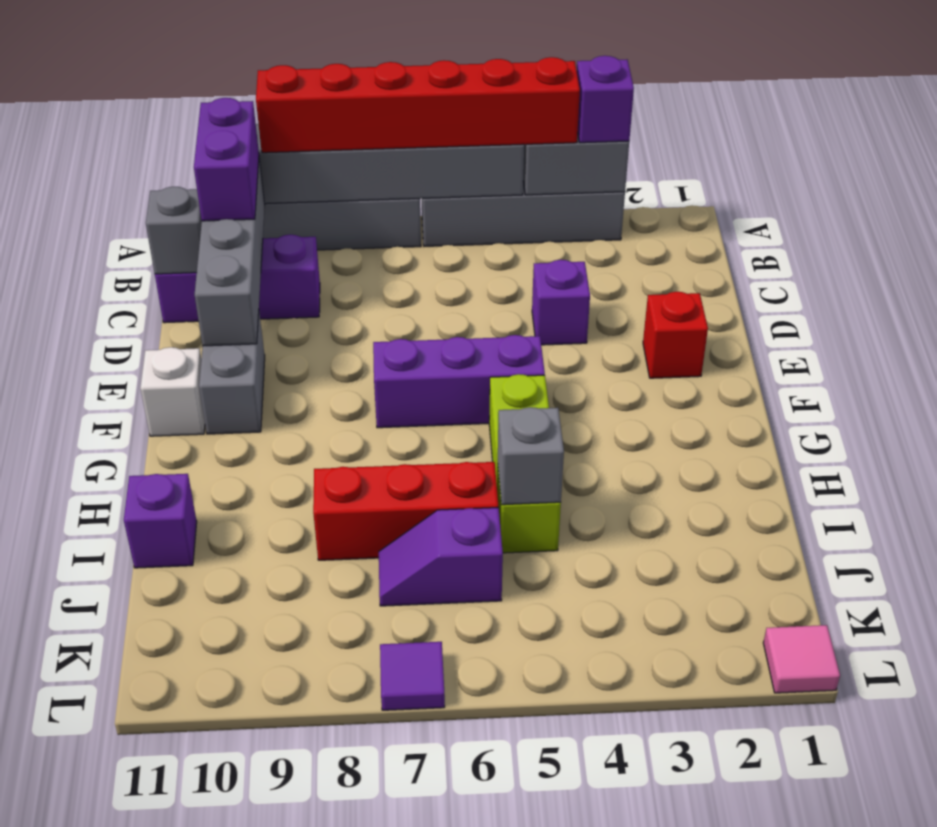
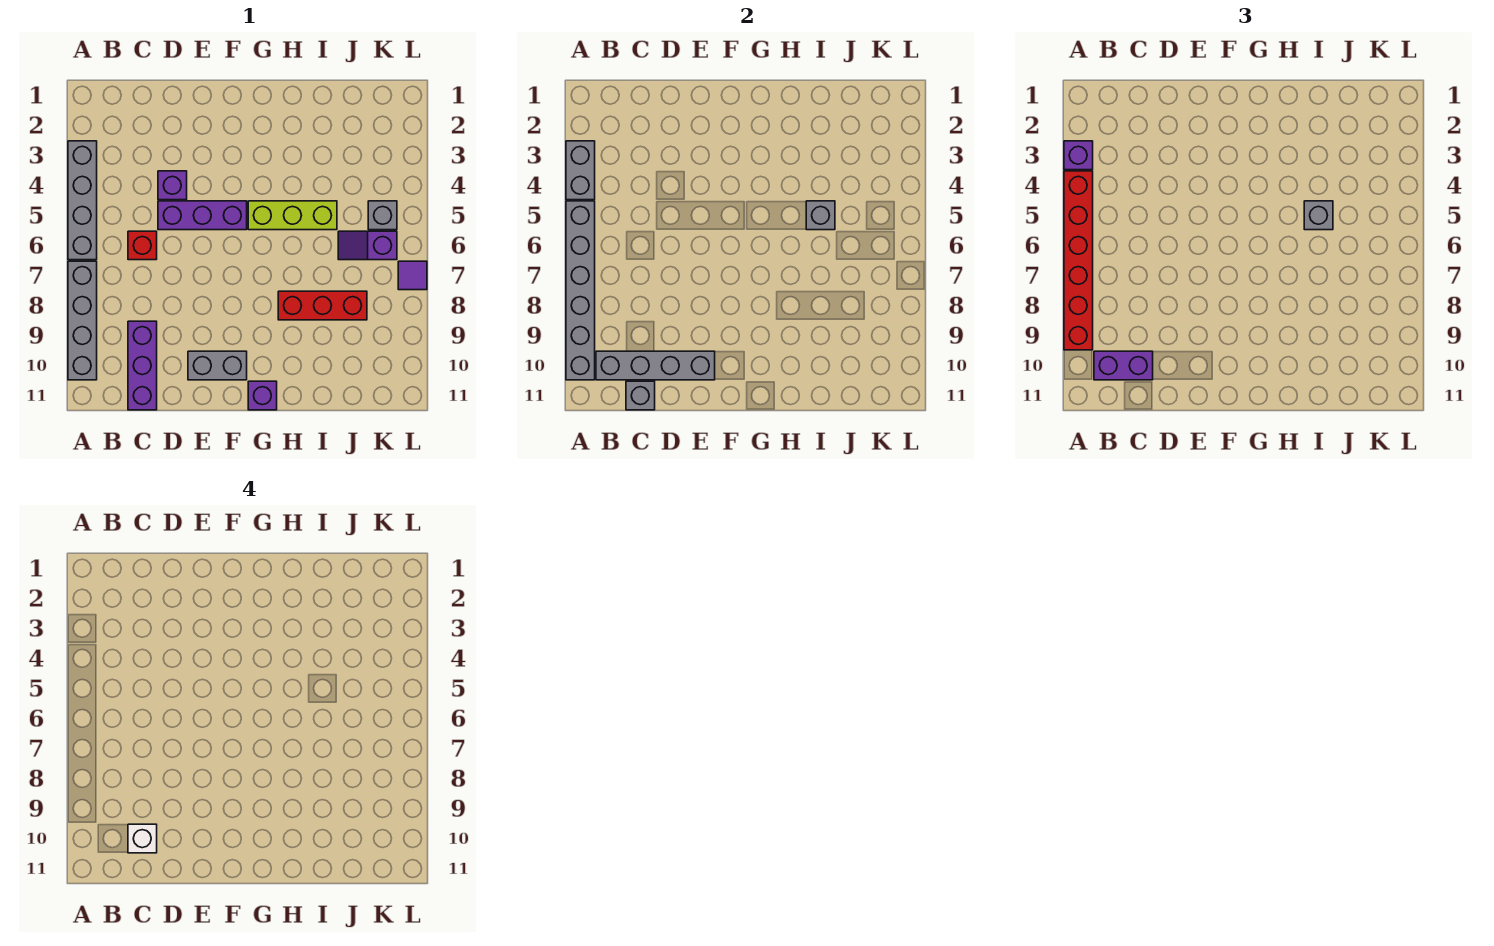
red brick E2 level 1 -> red brick C6 level 1
purple brick F5:F7 level 1 -> purple brick D5:F5 level 1
white brick F11 level 1 -> white brick C10 level 4
none -> grey brick I5 level 3
red brick I6:I8 level 1 -> red brick H8:J8 level 1
purple brick I11 level 1 -> purple brick G11 level 1
purple slope J6:J7 level 1 top 6 -> purple slope J6:K6 level 1 top K
none -> grey brick K5 level 1
pink tile L1 level 1 -> none

